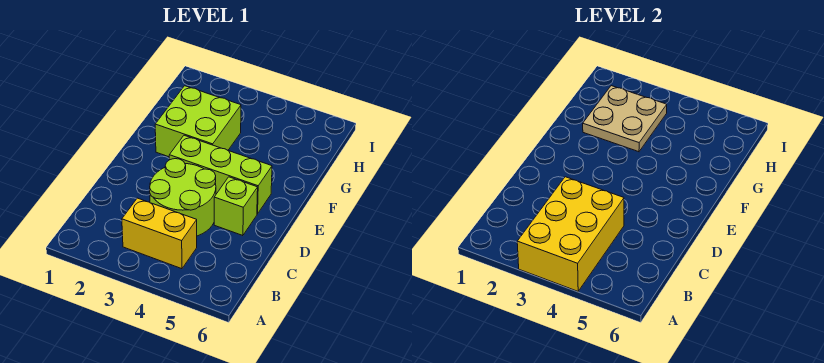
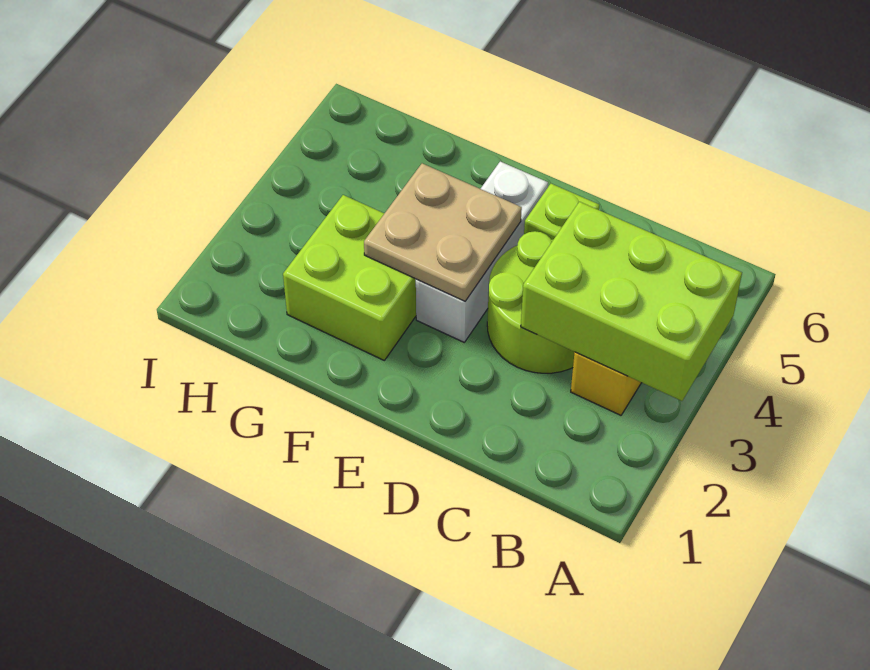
yellow brick A3:C4 level 2 -> lime brick A3:C4 level 2
lime brick E3:E5 level 1 -> white brick E3:E5 level 1
tan plate G2:H3 level 2 -> tan plate E3:F4 level 2

